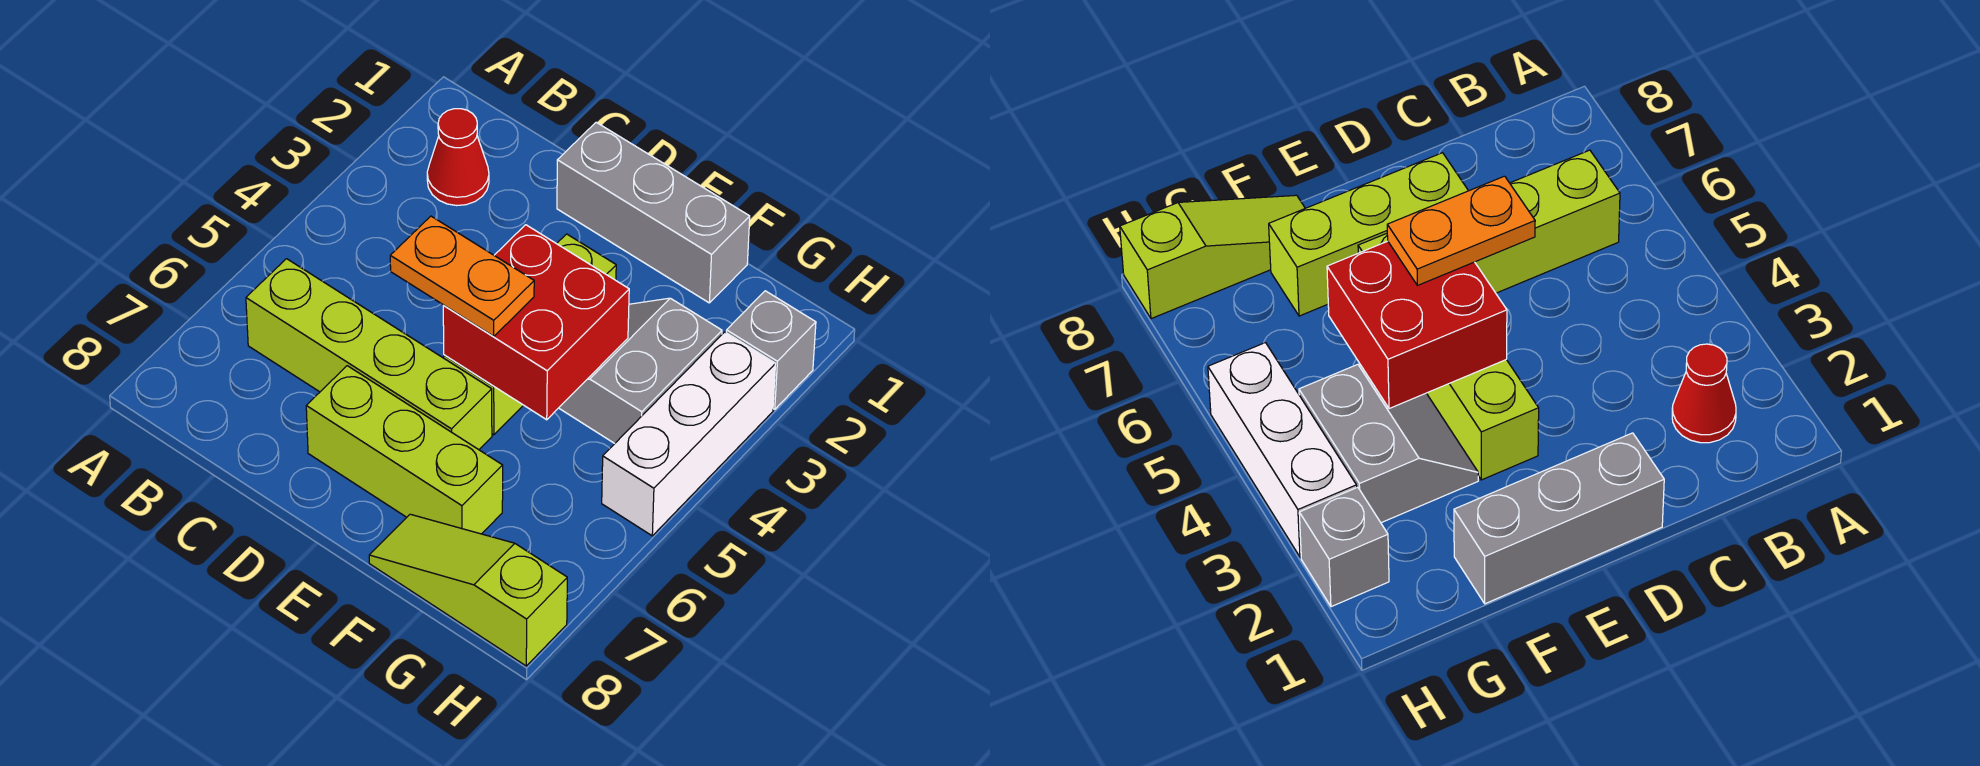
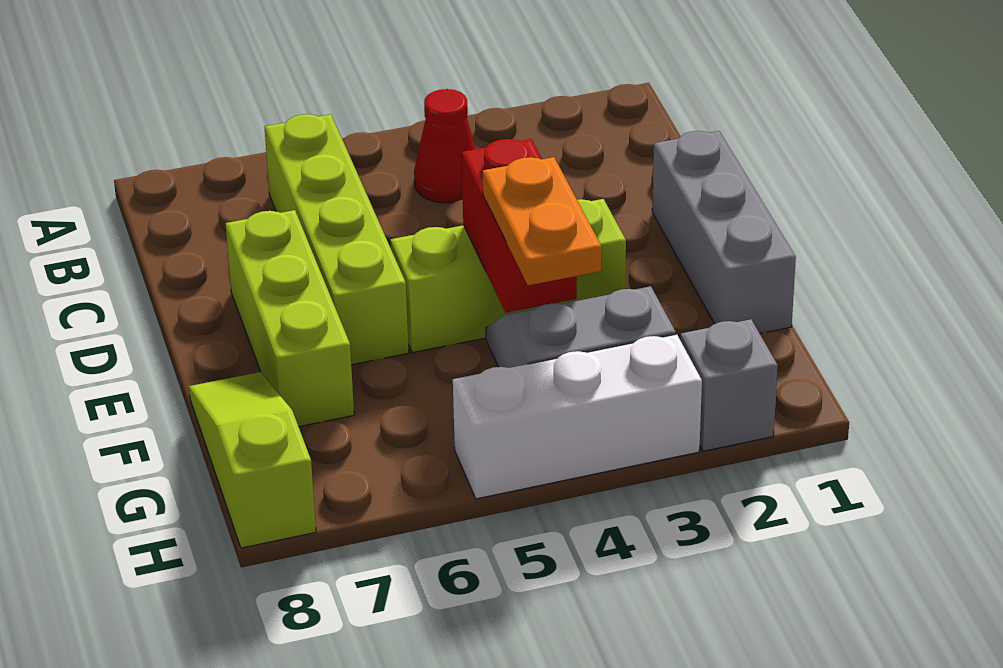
red cone B2 level 1 -> red cone B4 level 1
orange plate D5:E5 level 3 -> orange plate F4:G4 level 3
red brick E4:F5 level 2 -> red brick E4:F4 level 2

